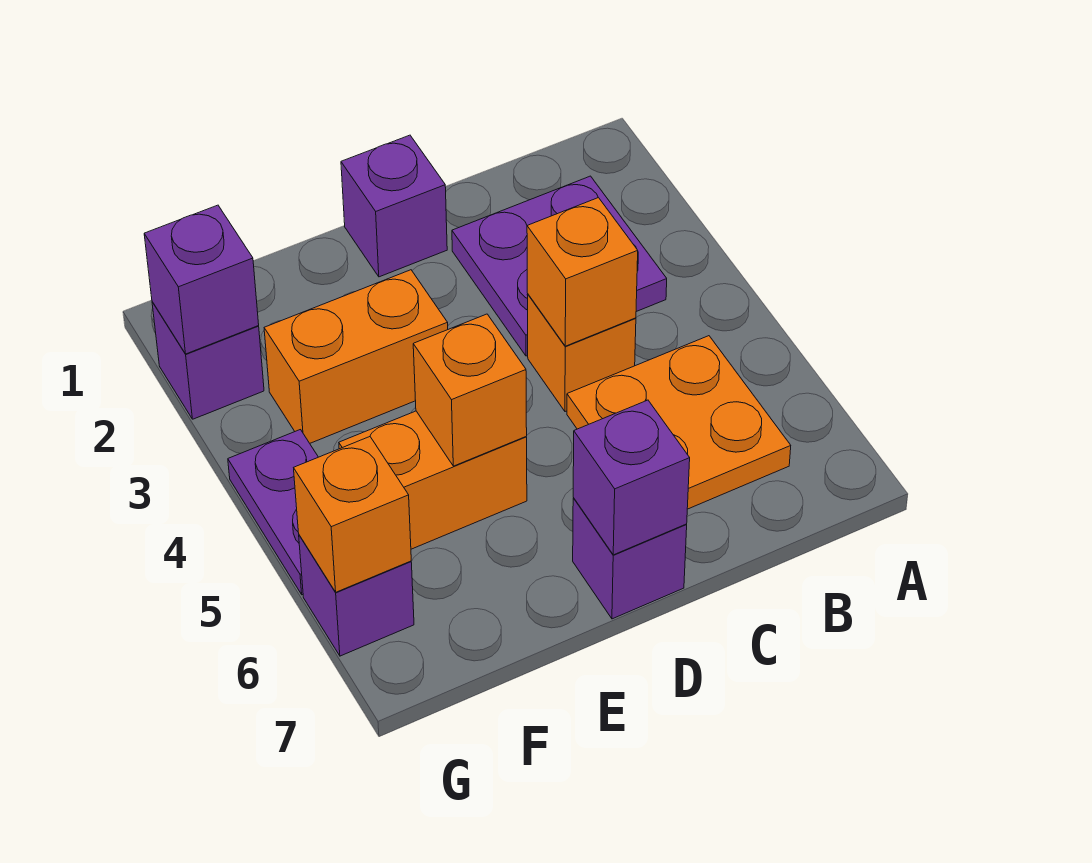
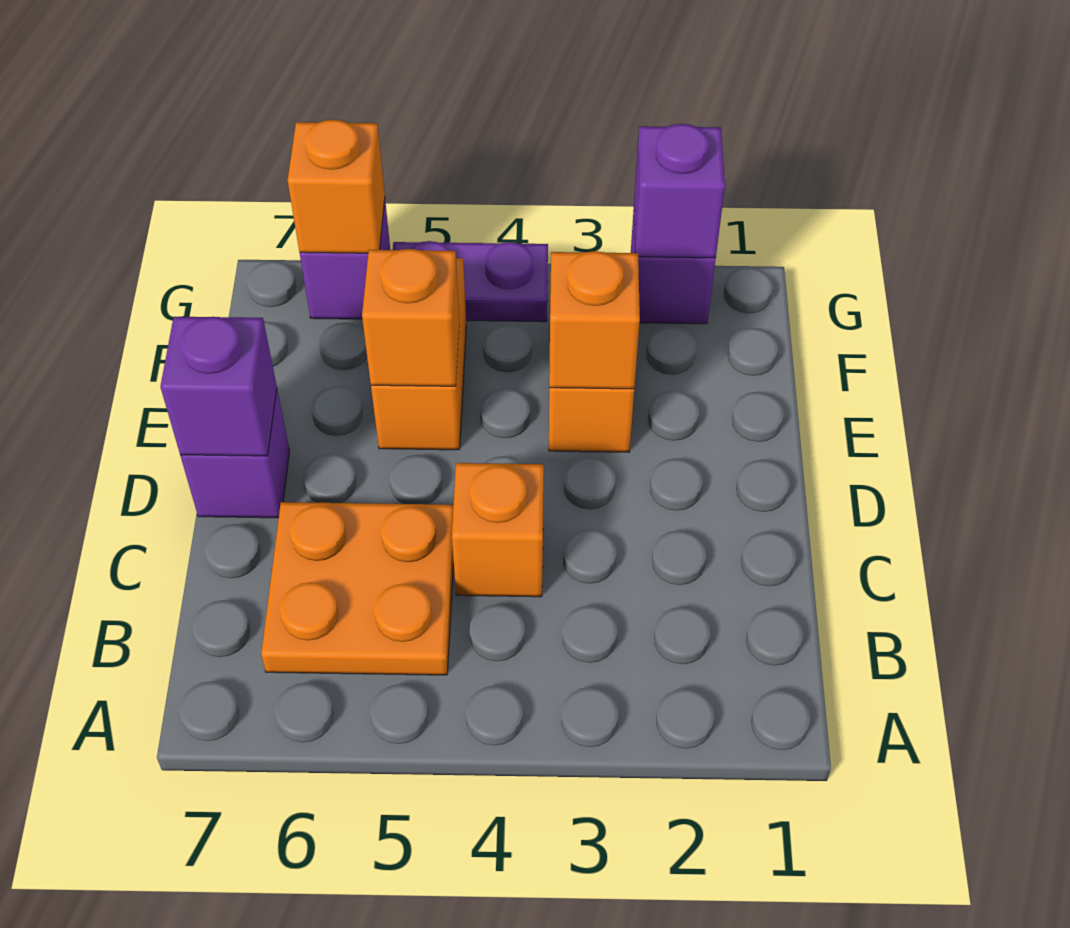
purple plate B2:C3 level 1 -> none
orange brick C4 level 2 -> orange brick E3 level 2
purple brick D1 level 1 -> none

